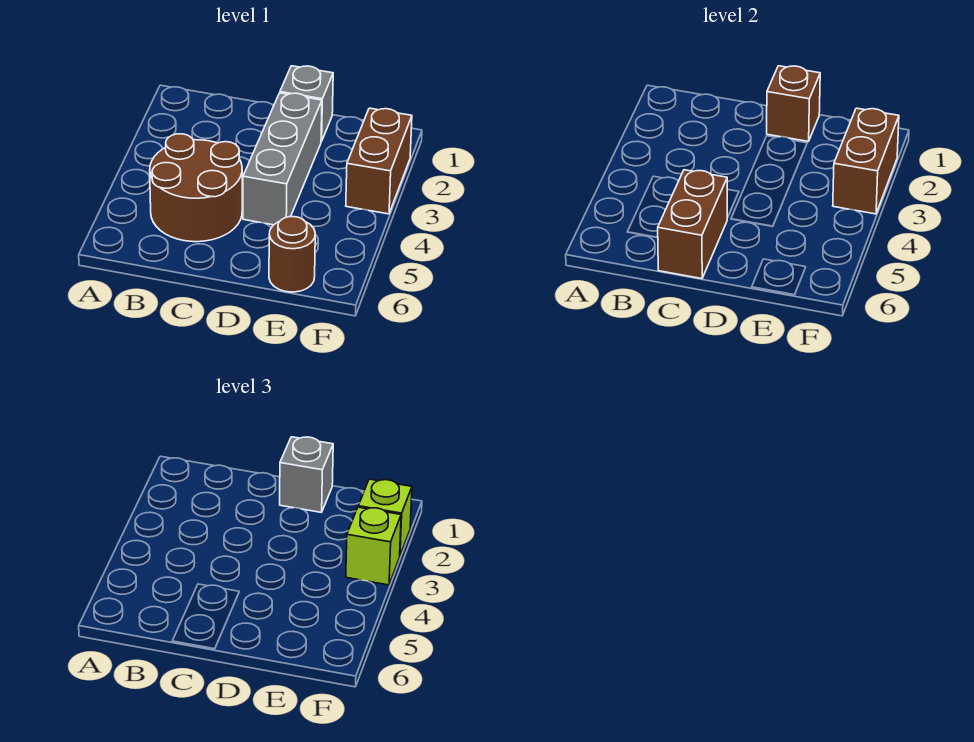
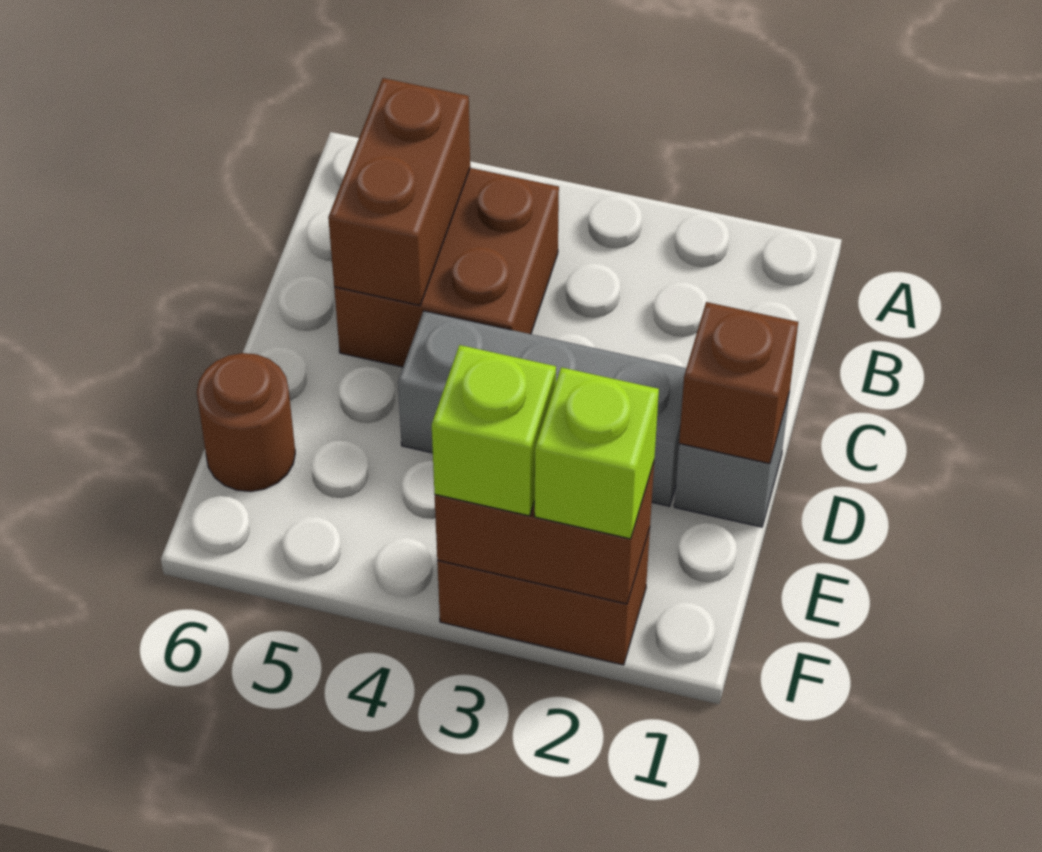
brown round brick B4:C5 level 1 -> brown brick B4:C5 level 1
brown brick C5:C6 level 2 -> brown brick B5:C5 level 2
grey brick D1 level 3 -> none

